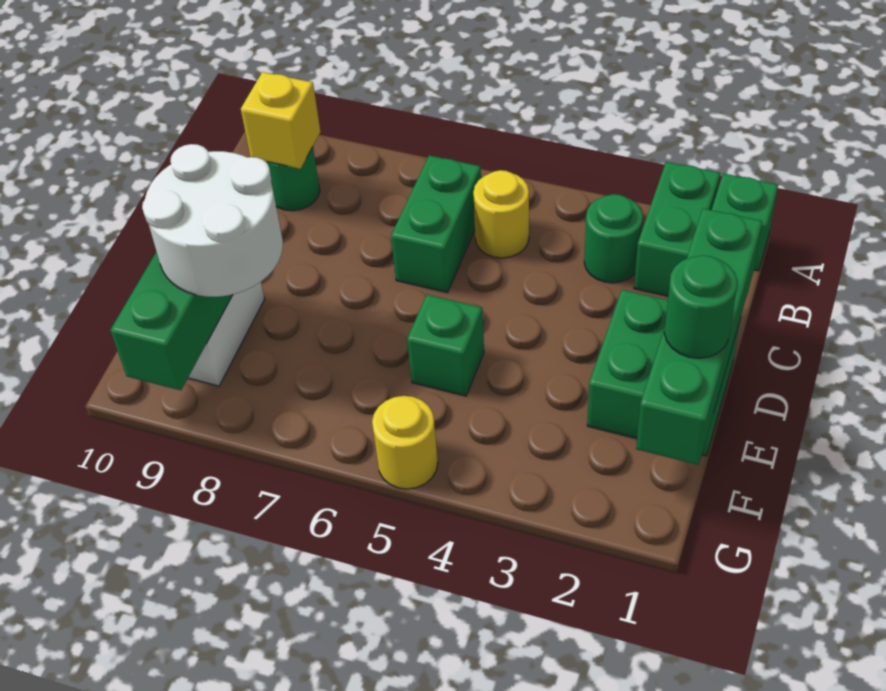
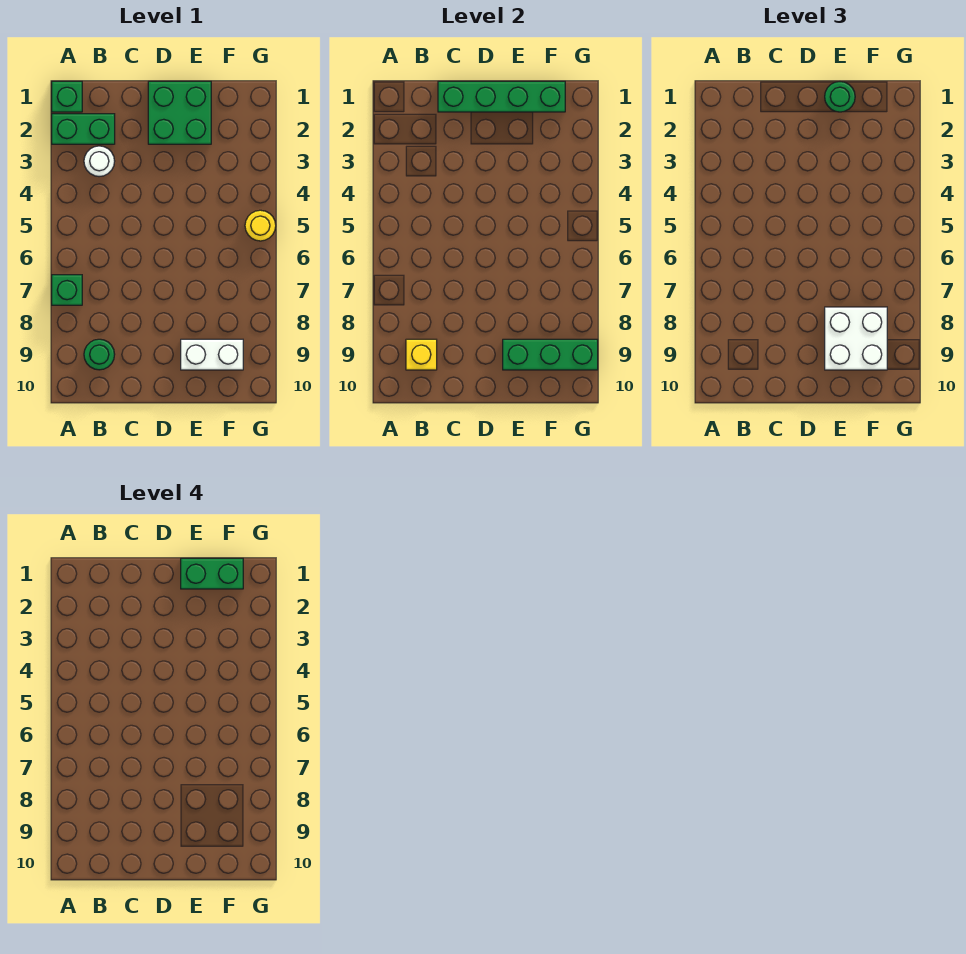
green round brick B3 level 1 -> white round brick B3 level 1
yellow round brick B5 level 1 -> none
green brick B6:C6 level 1 -> green brick E1:F1 level 4
green brick E5 level 1 -> green brick A7 level 1
white round brick E8:F9 level 3 -> white brick E8:F9 level 3

